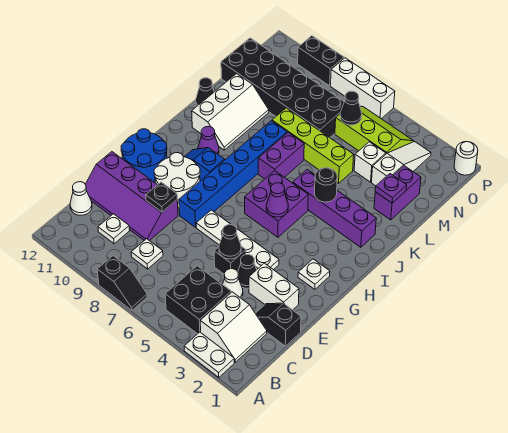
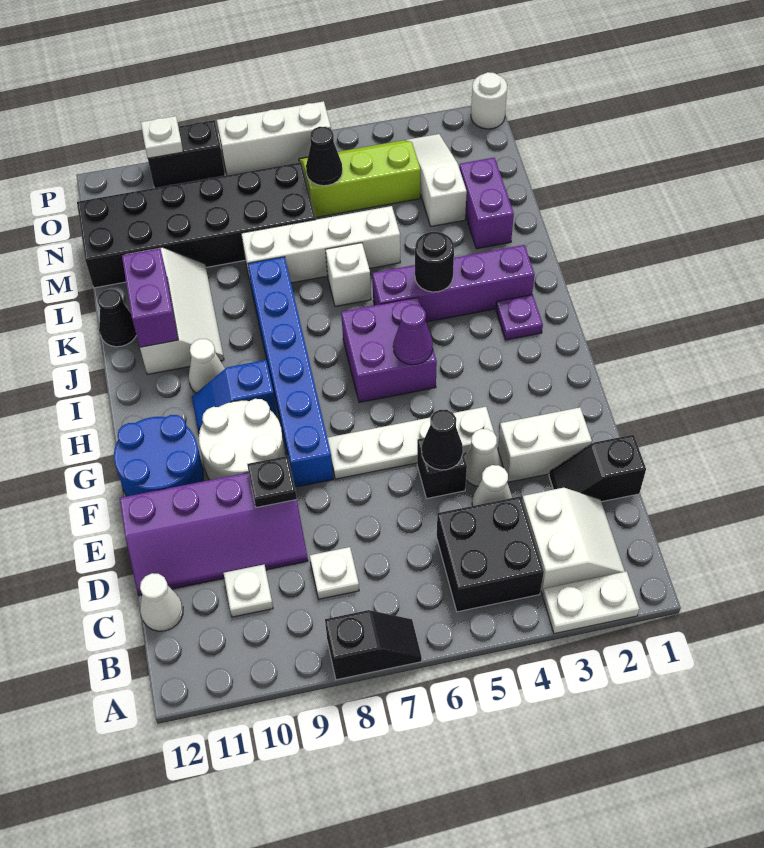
black cone E4 level 1 -> white cone E4 level 1
white plate G2 level 1 -> white plate P10 level 2
purple cone I10 level 1 -> white cone I10 level 1
purple brick J7:K7 level 1 -> purple brick J11:K11 level 2
purple plate L2 level 2 -> purple plate I2 level 1
lime brick L5:L8 level 1 -> white brick L5:L8 level 1
white brick M4 level 1 -> white brick K6 level 1

